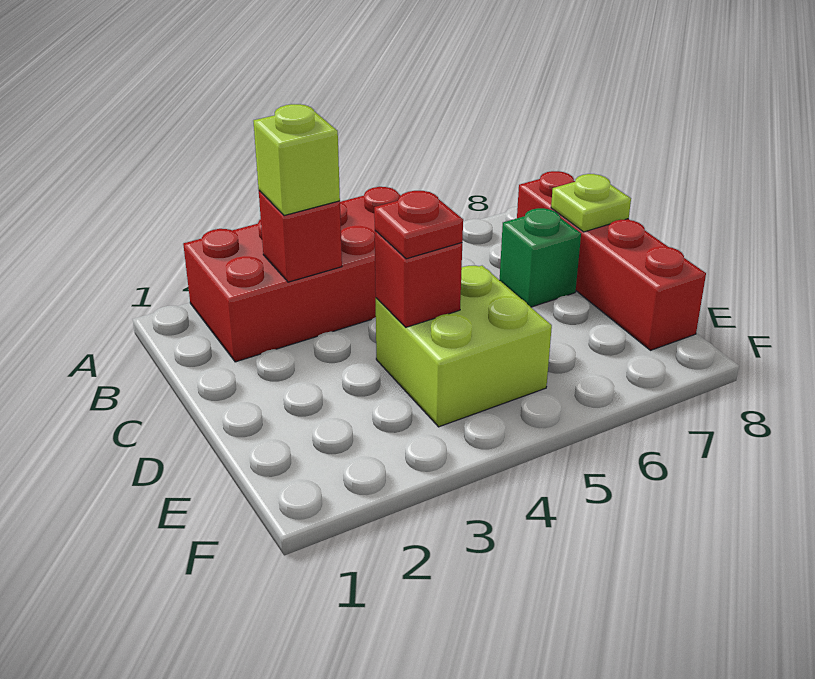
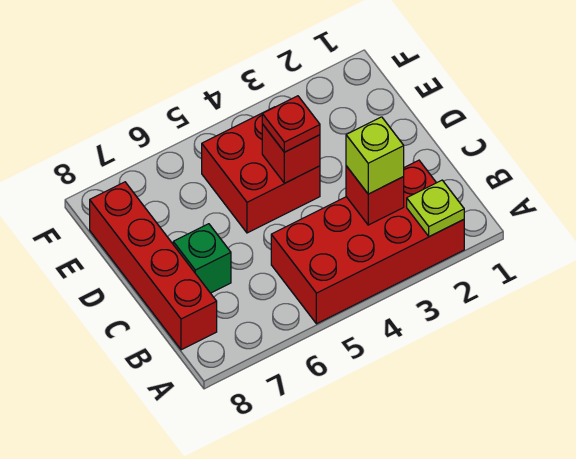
lime plate C8 level 2 -> lime plate A2 level 2
lime brick D4:E5 level 1 -> red brick D4:E5 level 1

